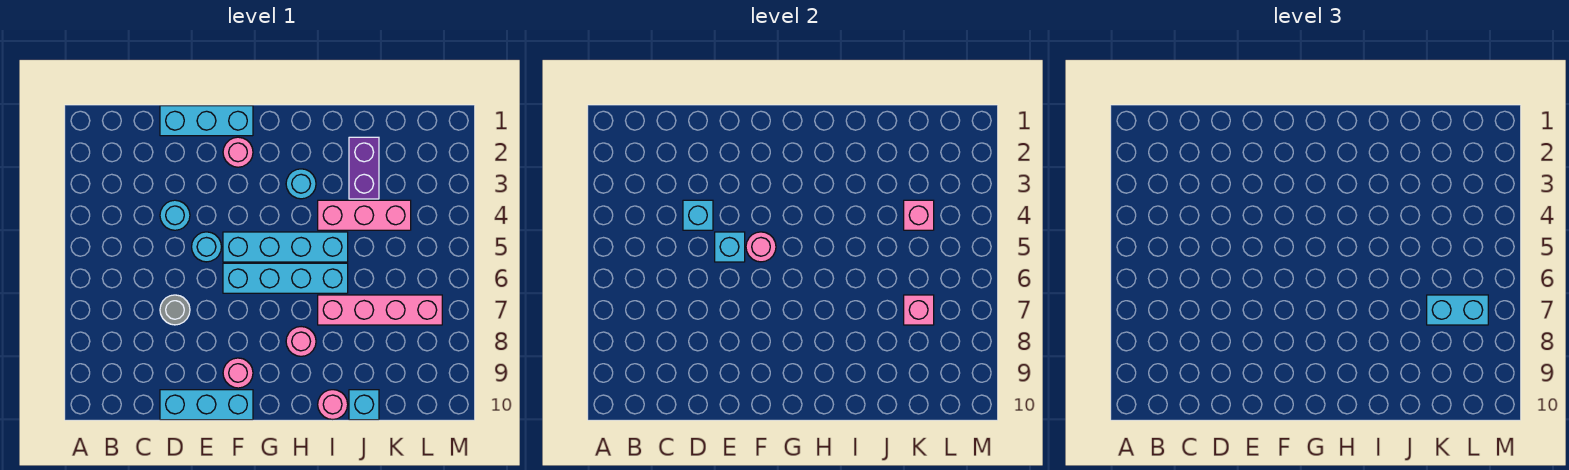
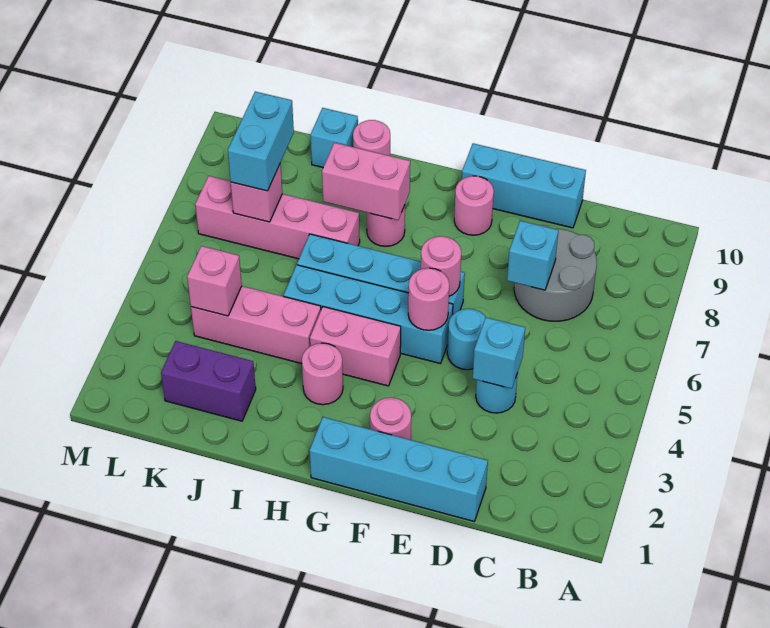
cyan brick D1:F1 level 1 -> cyan brick D1:G1 level 1
grey round brick D7 level 1 -> grey round brick C7:D8 level 1
cyan brick E5 level 2 -> cyan brick D7 level 2
none -> pink round brick F6 level 2
none -> pink brick G4:H4 level 1
cyan round brick H3 level 1 -> pink round brick H3 level 1
none -> pink brick H8:I8 level 2
purple brick J2:J3 level 1 -> purple brick J2:K2 level 1
cyan brick K7:L7 level 3 -> cyan brick K7:K8 level 3

